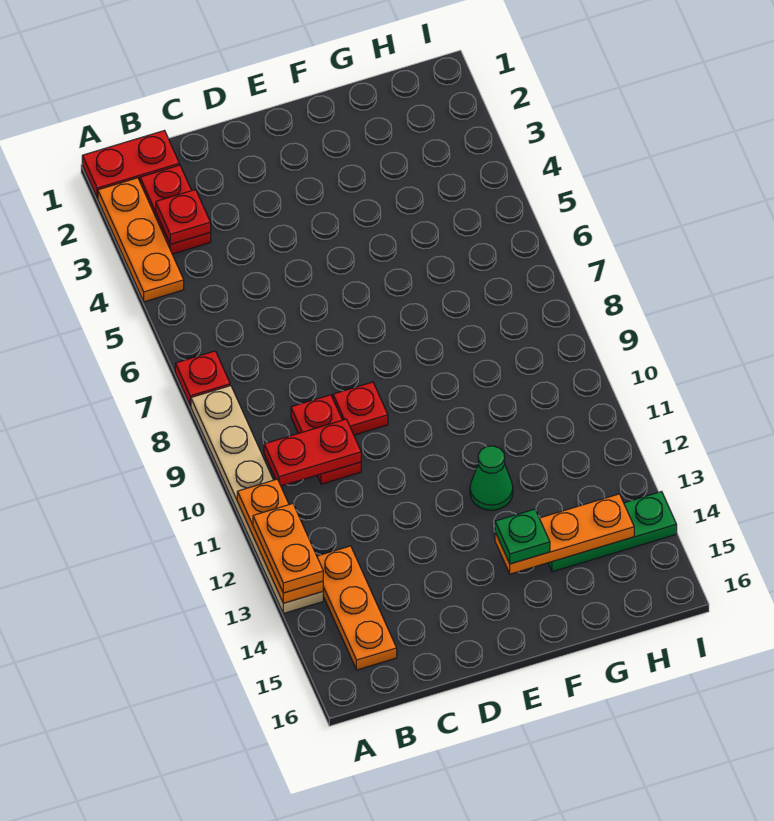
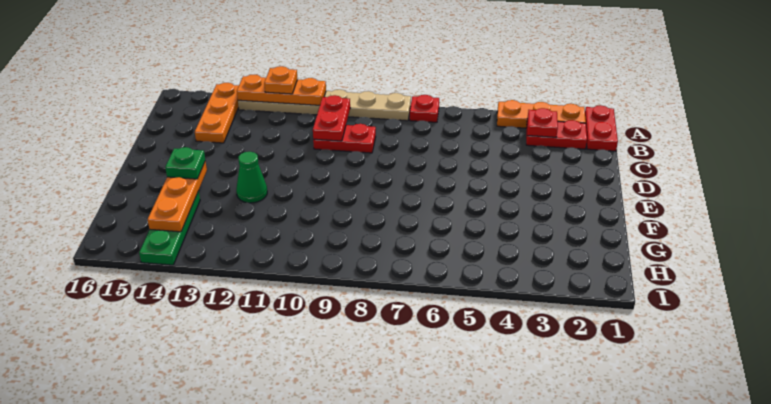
orange plate A12:A13 level 3 -> orange plate A12 level 3
orange plate B13:B15 level 1 -> orange plate A14:C14 level 1
red plate D9 level 1 -> none

